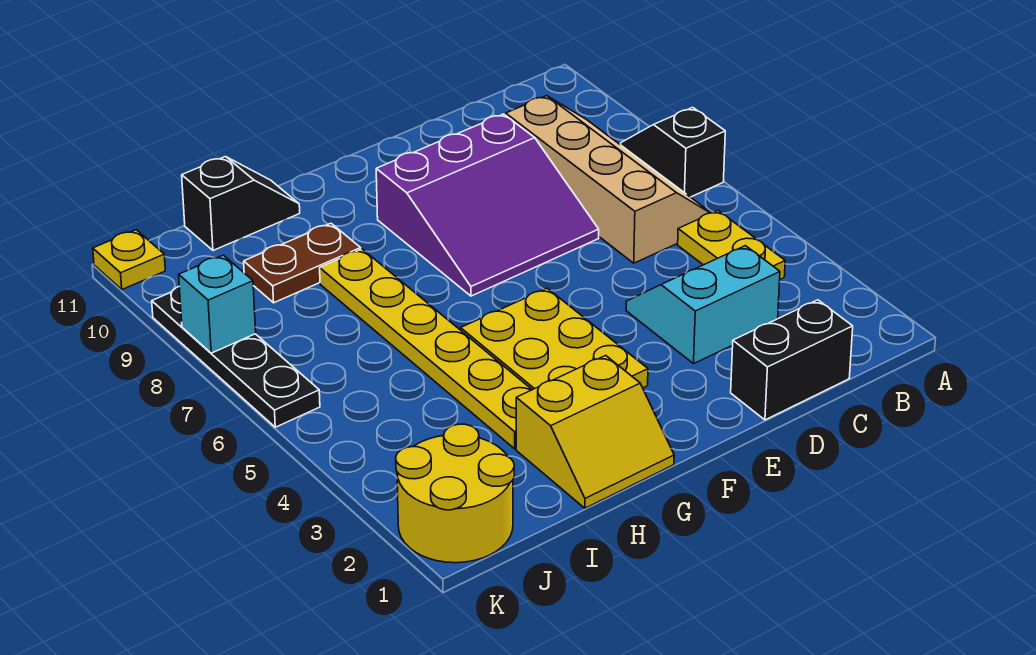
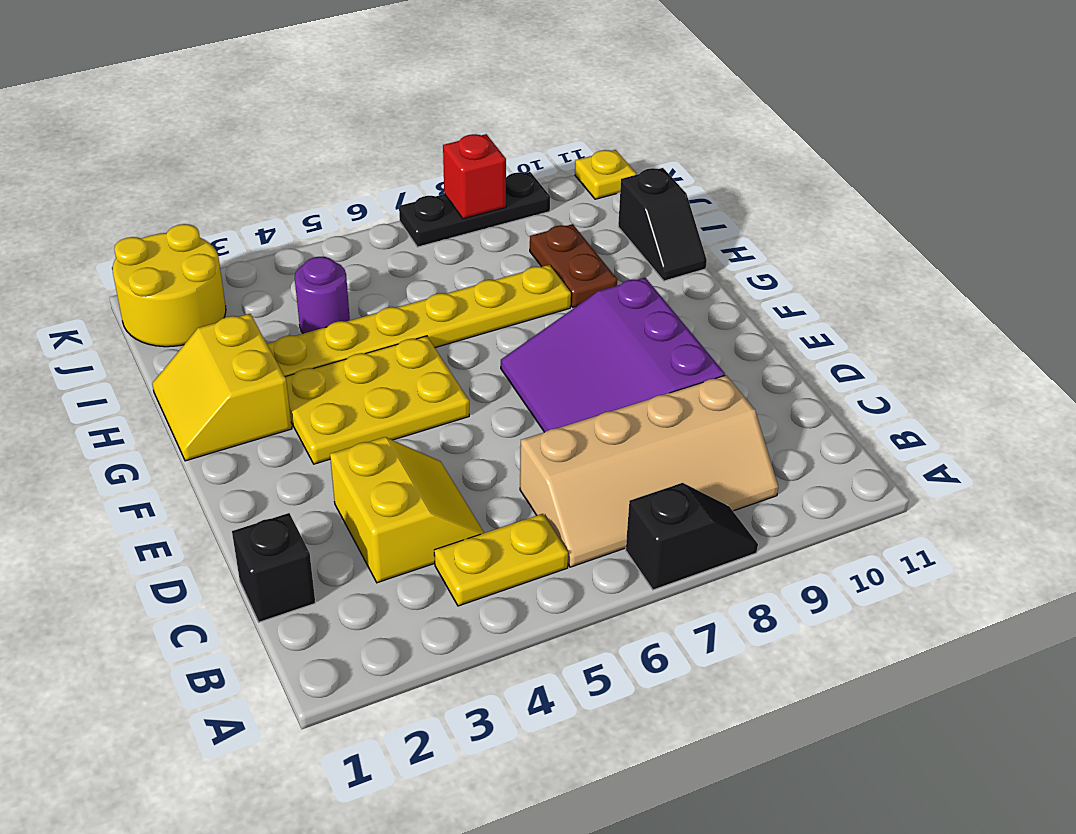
black brick C1:D1 level 1 -> black brick C1 level 1
cyan slope C3:D4 level 1 top 3 -> yellow slope C3:D4 level 1 top 3
none -> purple round brick I4 level 1
black plate K6:K9 level 1 -> black plate K7:K9 level 1
cyan brick K8 level 2 -> red brick K8 level 2

